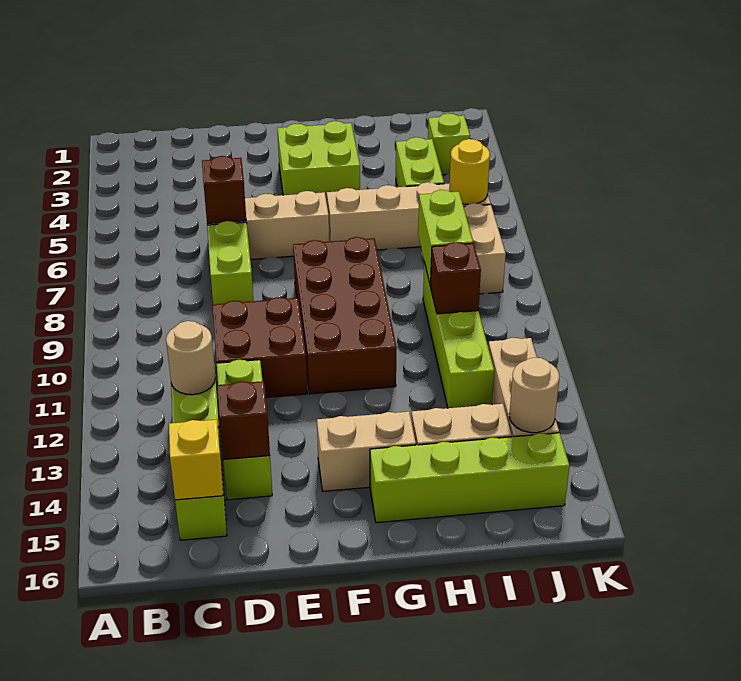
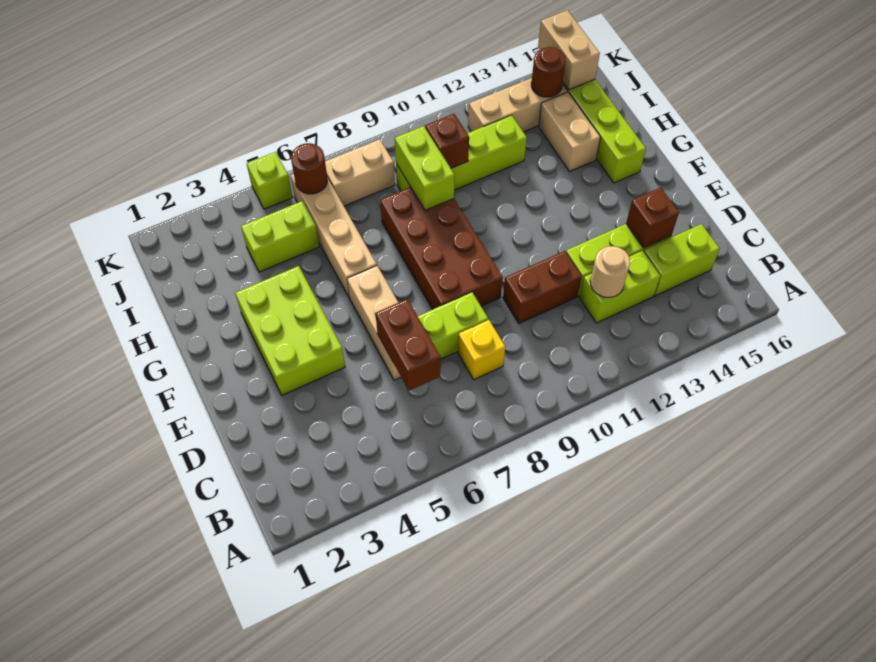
yellow brick C15 level 2 -> yellow brick C8 level 1
brown brick D6 level 2 -> brown brick C6:D6 level 2
brown brick D10:E11 level 1 -> brown brick D10:D11 level 1
lime brick F3:G4 level 1 -> lime brick E3:G4 level 1
brown brick F8:G11 level 1 -> brown brick E8:H9 level 1
tan brick F14:G14 level 1 -> tan brick J15:K15 level 2
lime brick I8:I9 level 2 -> lime brick H9:I9 level 2
lime brick J3 level 1 -> lime brick K5 level 1
yellow round brick J6 level 2 -> brown round brick J6 level 2
tan round brick J14 level 2 -> brown round brick J14 level 2

